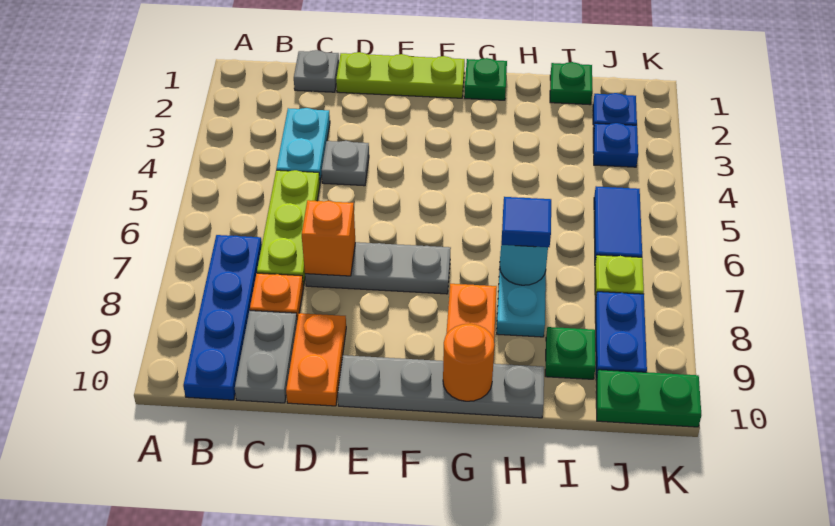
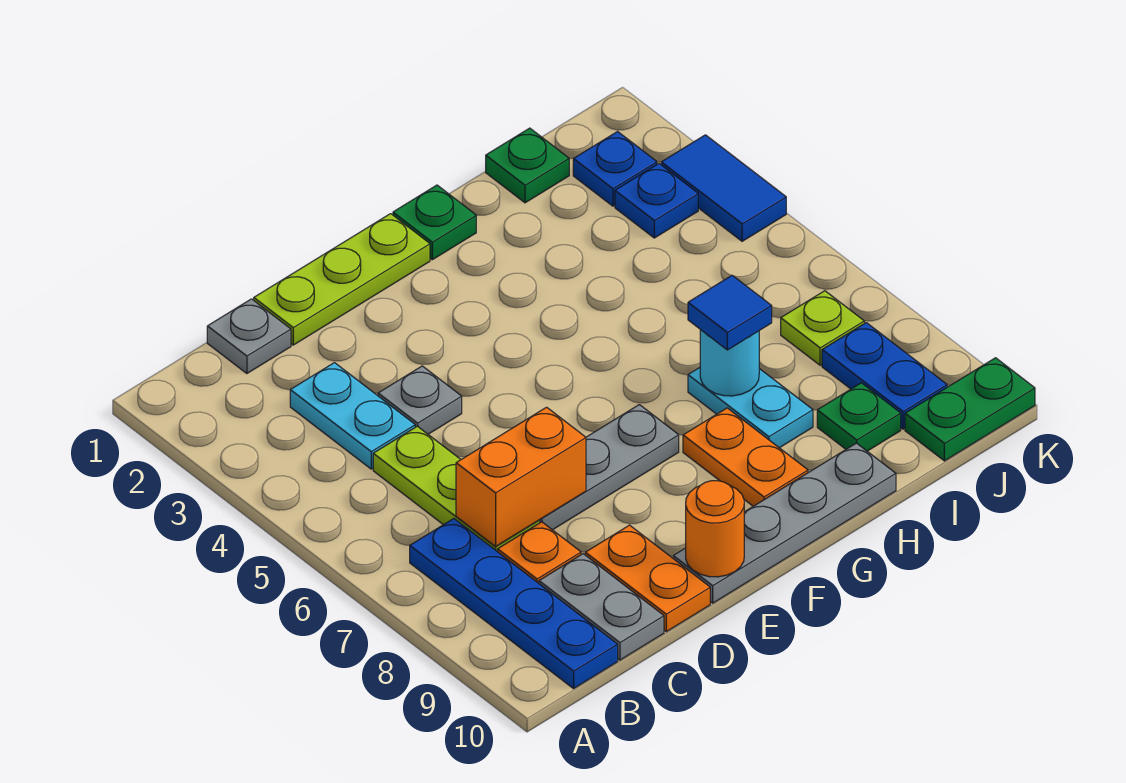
orange brick D7 level 2 -> orange brick C7:D7 level 2
orange round brick G10 level 2 -> orange round brick E10 level 2
blue tile J5:J6 level 1 -> blue tile K3:K4 level 1

